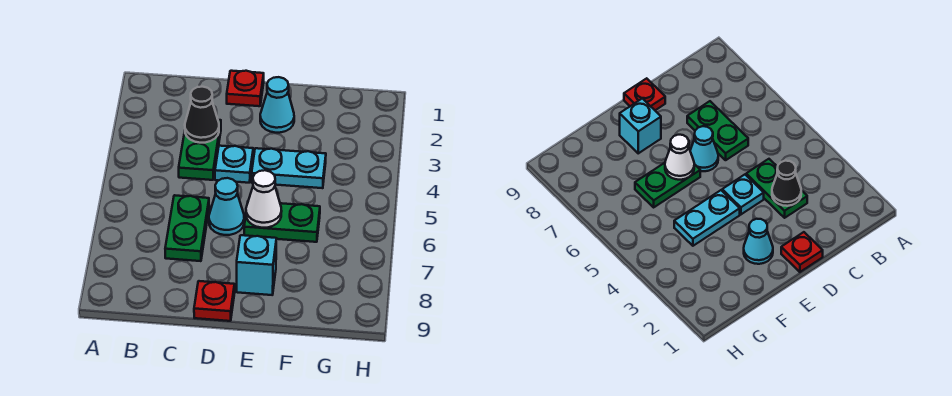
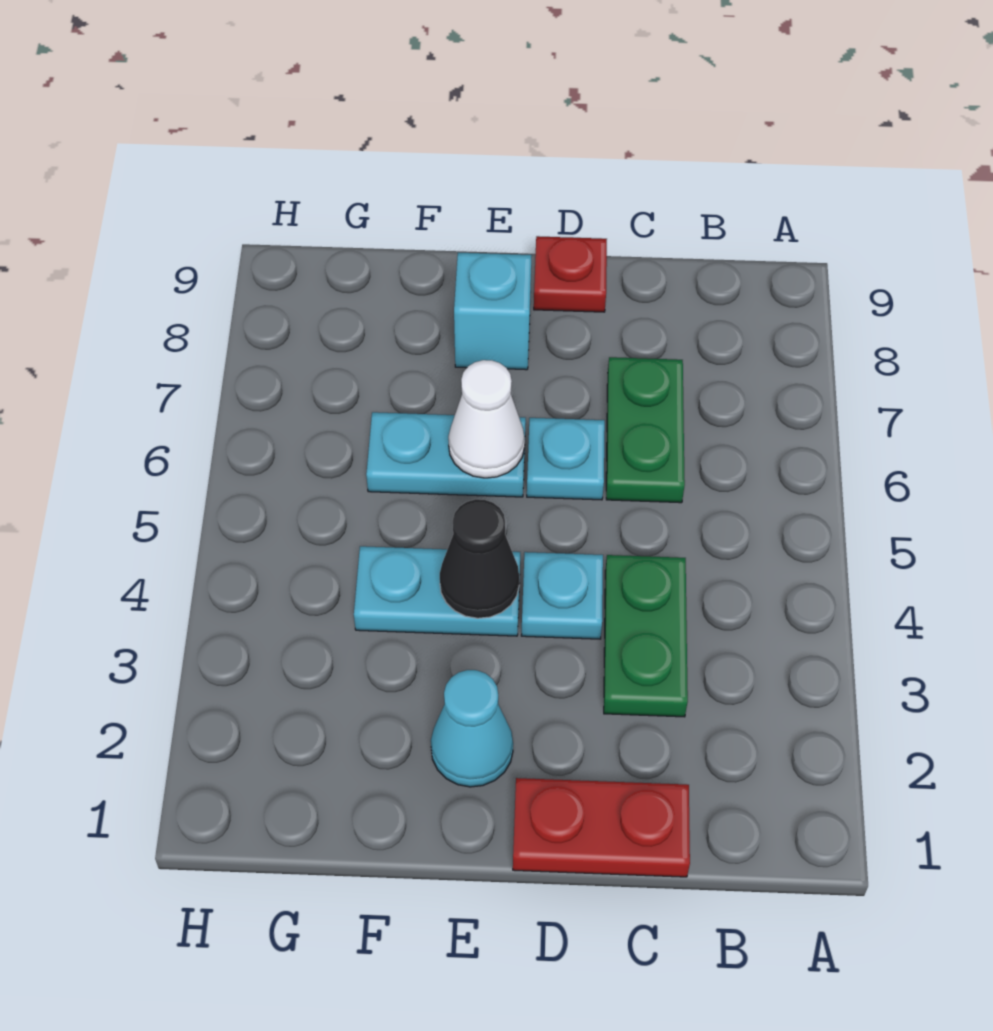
black cone C3 level 2 -> black cone E4 level 2
red plate D1 level 1 -> red plate C1:D1 level 1
cyan cone D6 level 1 -> cyan plate D6 level 1
green plate E6:F6 level 1 -> cyan plate E6:F6 level 1

